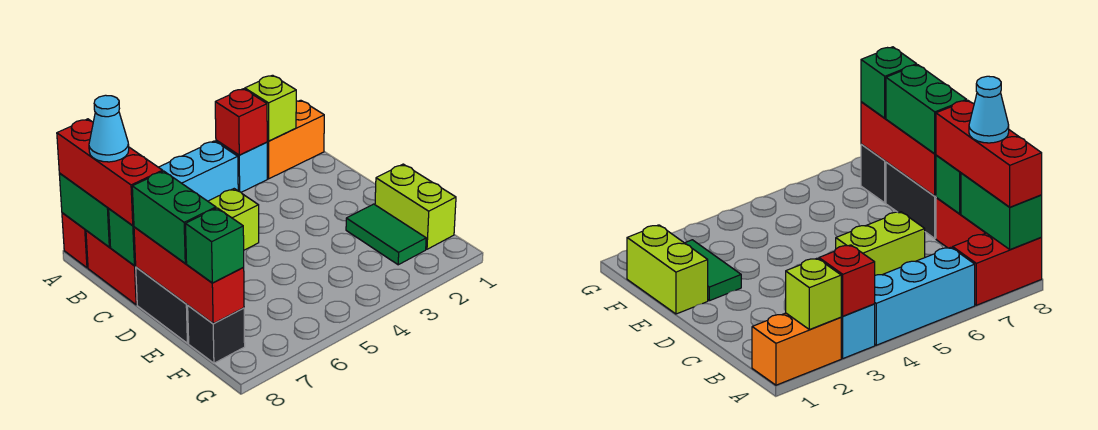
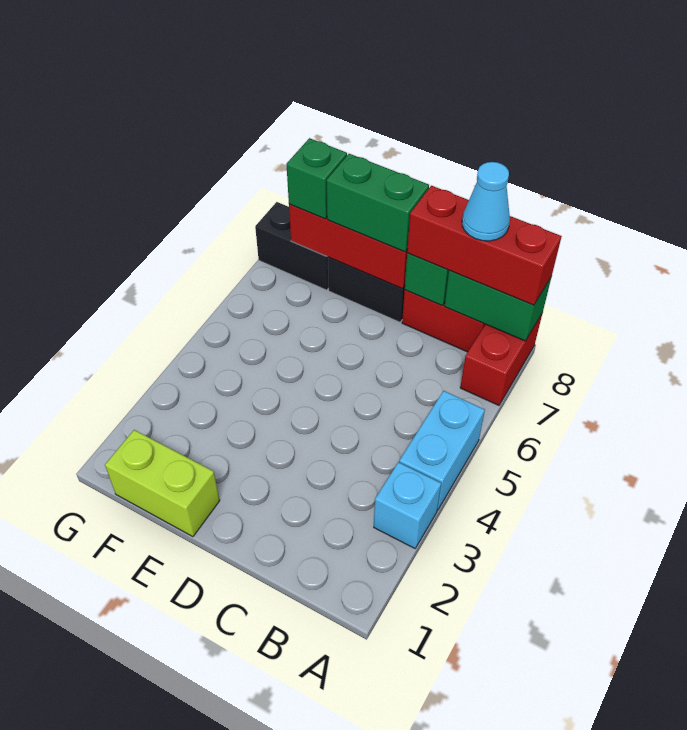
orange brick A1:A2 level 1 -> none
lime brick A2 level 2 -> none
red brick A3 level 2 -> none
cyan brick A4:A6 level 1 -> cyan brick A4:A5 level 1
lime brick C5:C6 level 1 -> none
green tile E2:F2 level 1 -> none
black brick F8 level 1 -> black brick F8:G8 level 1

